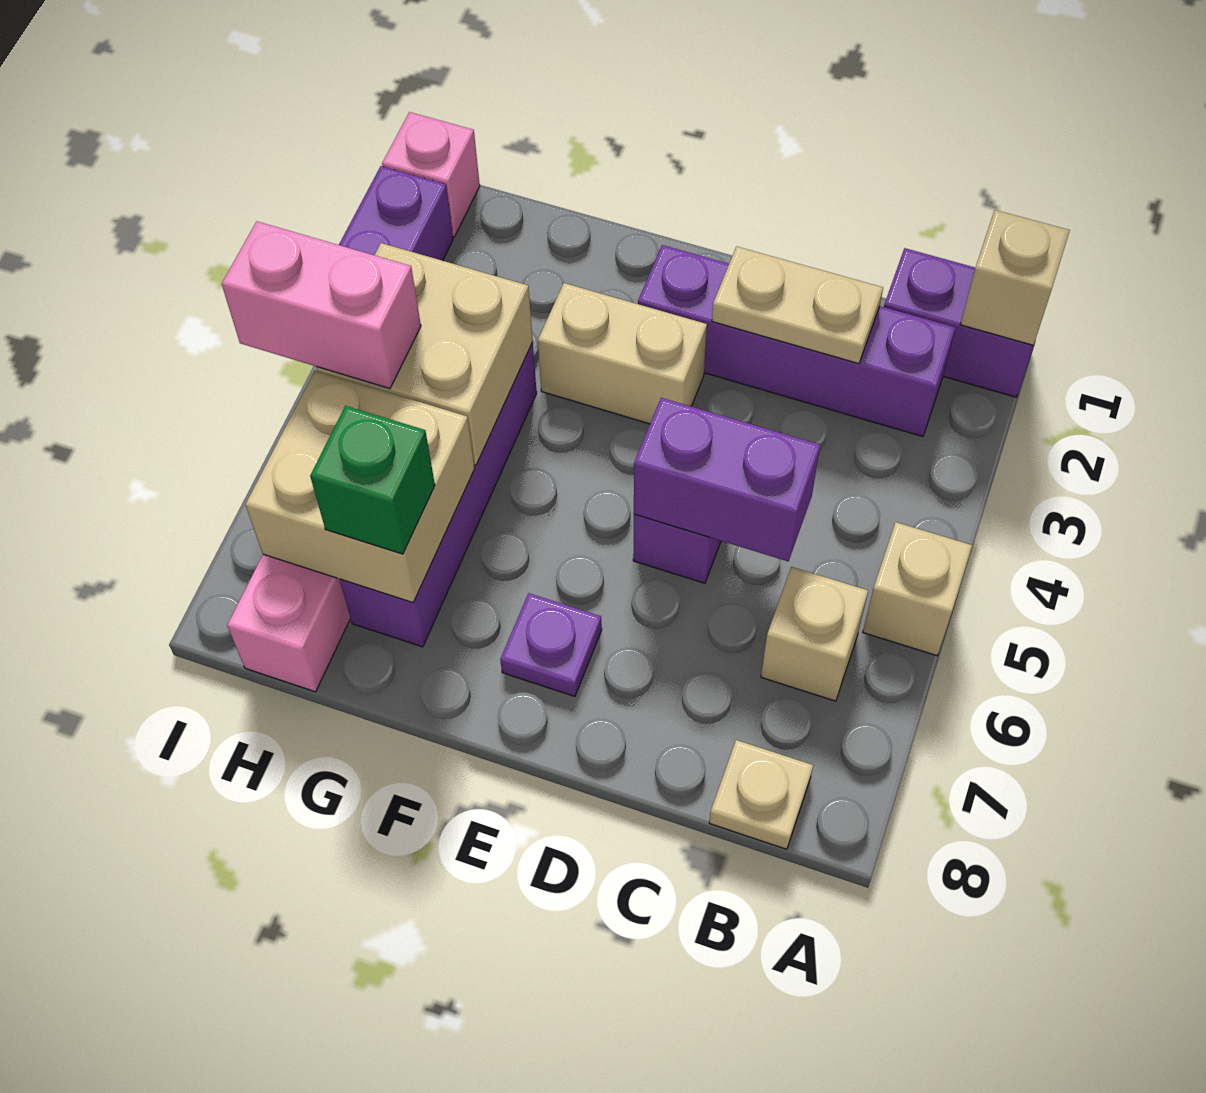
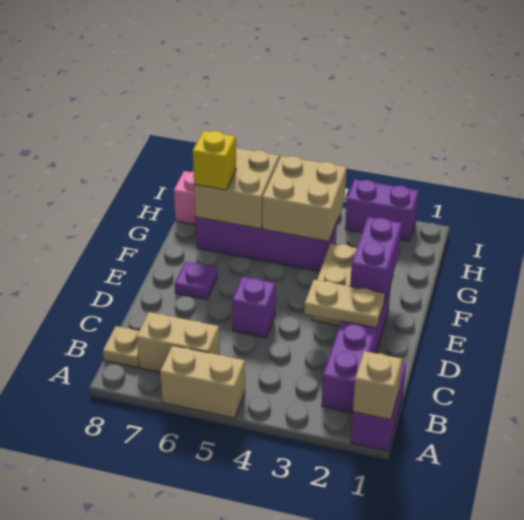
tan brick A5 level 1 -> tan brick A5:A6 level 1
tan brick B6 level 1 -> tan brick B6:B7 level 1
tan plate C2:D2 level 2 -> tan plate D2:D3 level 2
purple brick C5:D5 level 2 -> purple brick E2:F2 level 2
green brick G7 level 3 -> yellow brick G7 level 3
pink brick H5:I5 level 3 -> none
pink brick I1 level 1 -> none

